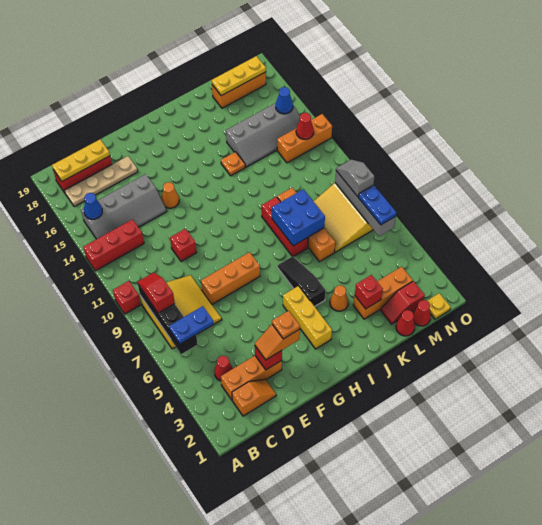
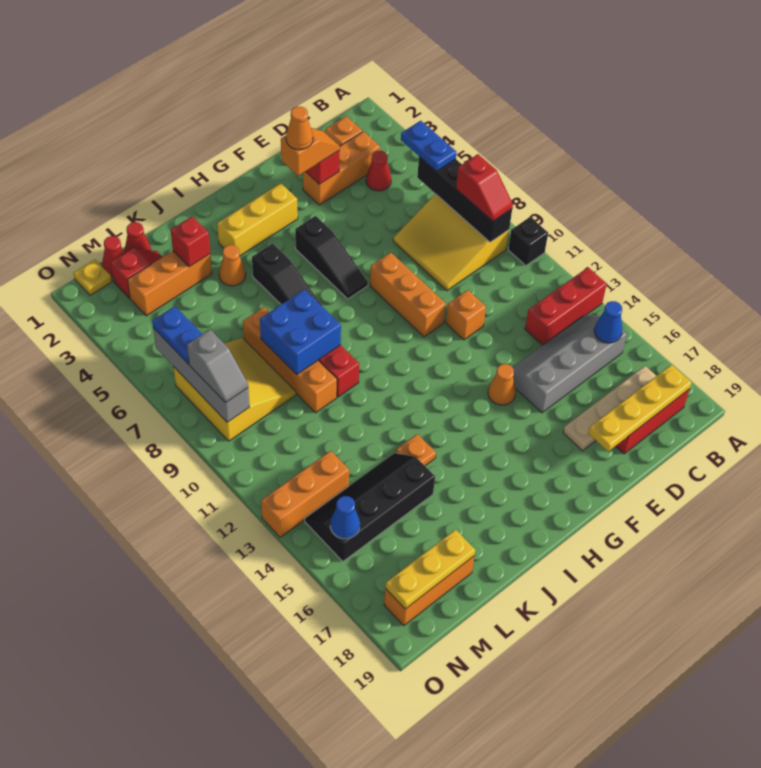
red brick A10 level 1 -> black brick A10 level 1
blue plate B6:C6 level 3 -> blue plate B5:B6 level 3
yellow plate B18:D18 level 2 -> yellow plate B18:E18 level 2
orange brick E8:G8 level 1 -> orange brick F8:F10 level 1
red brick E11 level 1 -> orange brick E11 level 1
orange plate F3 level 4 -> orange cone F3 level 4
none -> black slope G5:G7 level 1 top 5
yellow brick H3:H5 level 1 -> yellow brick G3:I3 level 1
grey slope K14:N15 level 1 top 15 -> black slope K14:N15 level 1 top 15
red cone N13 level 2 -> none

